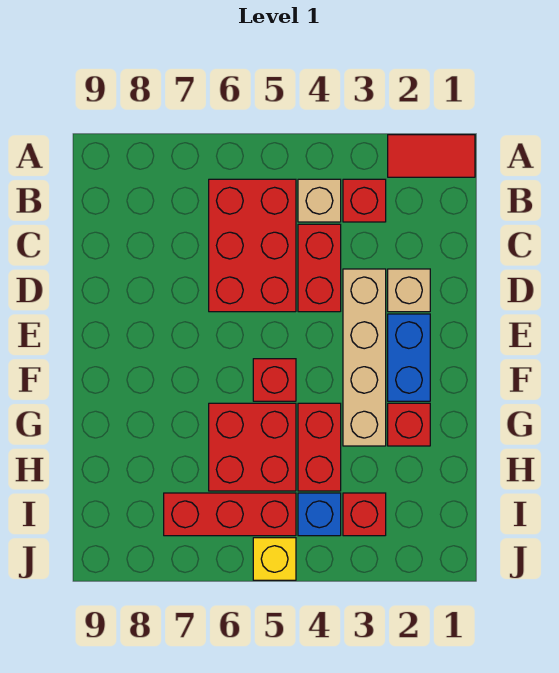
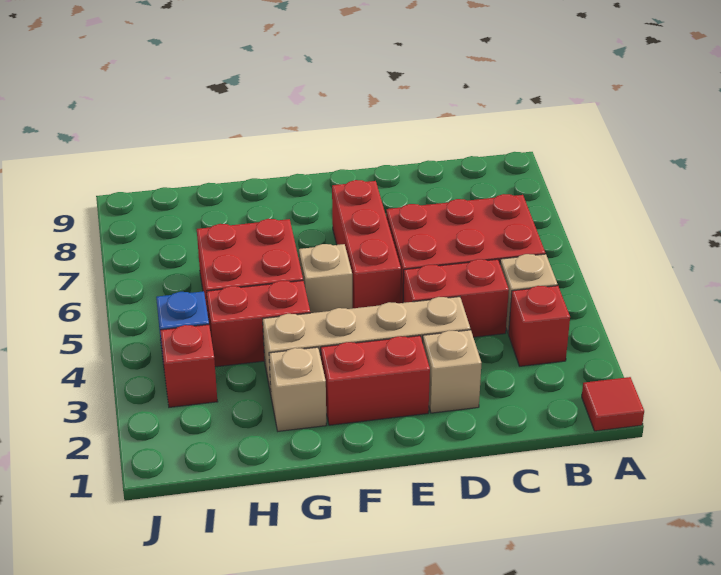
red tile A1:A2 level 1 -> red tile A1 level 1
blue brick E2:F2 level 1 -> red brick E2:F2 level 1
red brick F5 level 1 -> tan brick F5 level 1
red brick G2 level 1 -> tan brick G2 level 1
red brick I5:I7 level 1 -> red brick E5:E7 level 1
yellow brick J5 level 1 -> none

